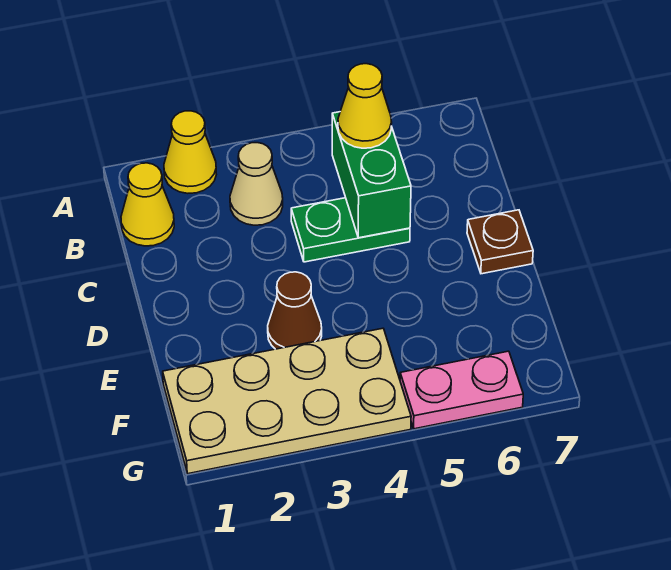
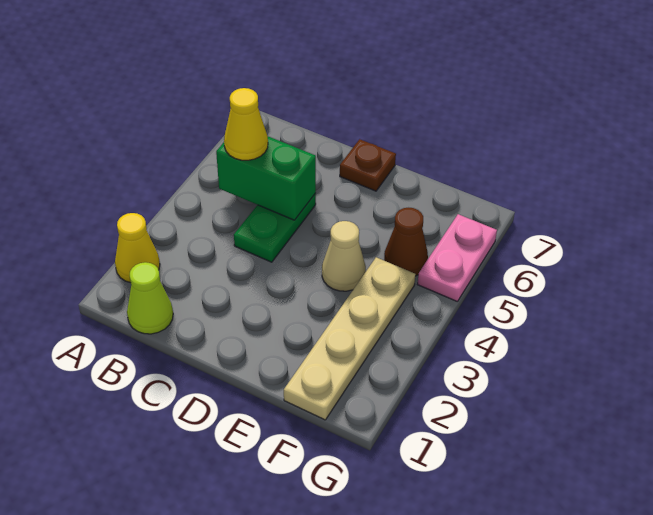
yellow cone B1 level 1 -> lime cone B1 level 1
tan cone B3 level 1 -> tan cone E4 level 1
brown cone E3 level 1 -> brown cone F5 level 1
tan plate F1:G4 level 1 -> tan plate F1:F4 level 1

